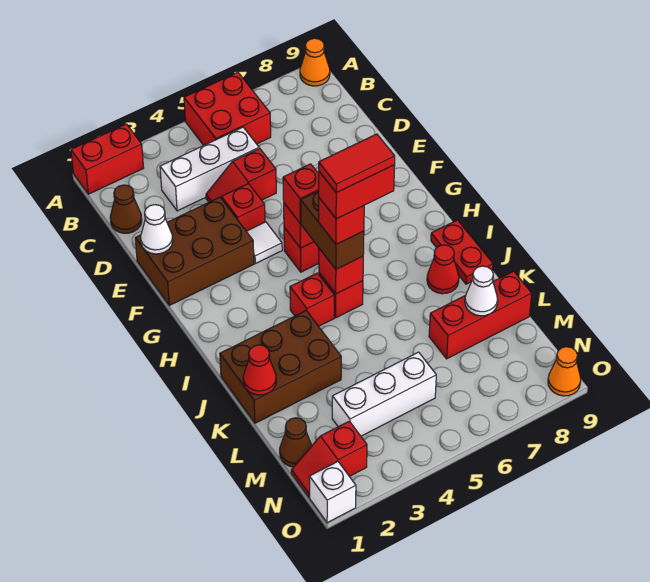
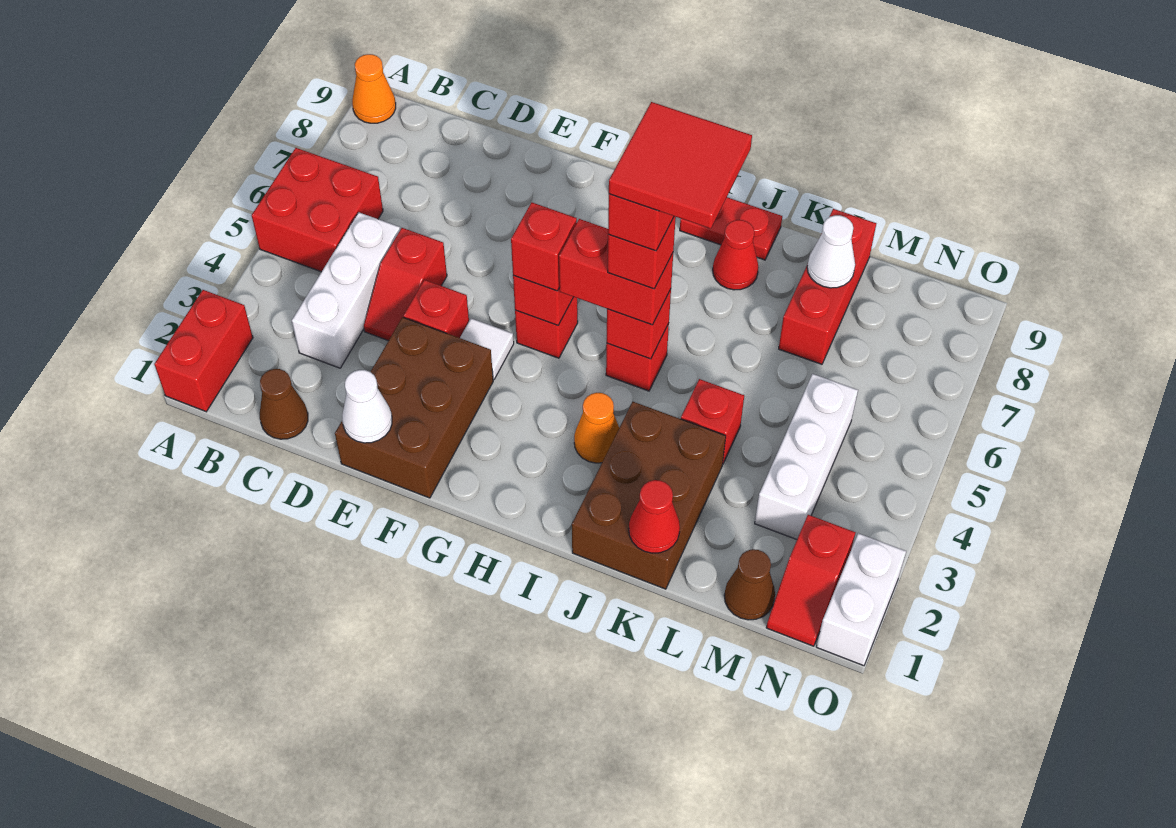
brown brick H5:I5 level 3 -> red brick H5:I5 level 3
red brick I4 level 1 -> red brick K4 level 1
red tile I5:I6 level 6 -> red tile I5:J6 level 6
white brick O1 level 1 -> white brick O1:O2 level 1
orange cone O9 level 1 -> orange cone I3 level 1

